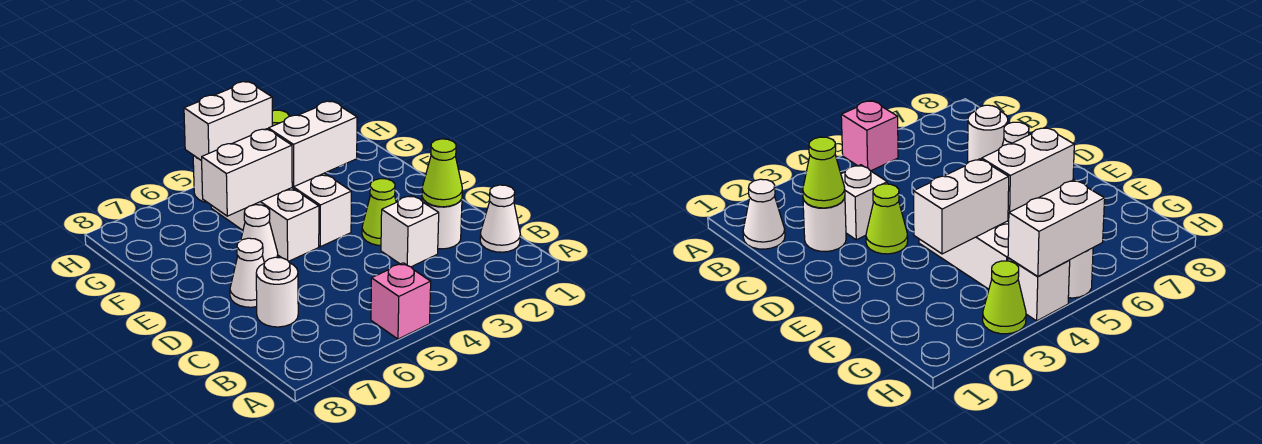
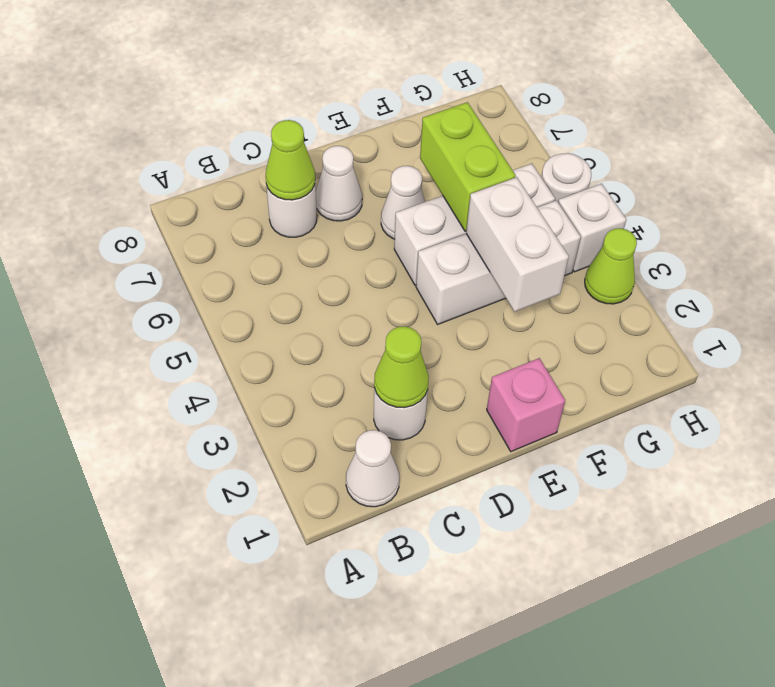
pink brick A5 level 1 -> pink brick E1 level 1
white brick C3 level 1 -> none
lime cone D3 level 1 -> lime cone C7 level 2
white brick F5:F6 level 2 -> lime brick F5:F6 level 2
white brick H4:H5 level 2 -> none

